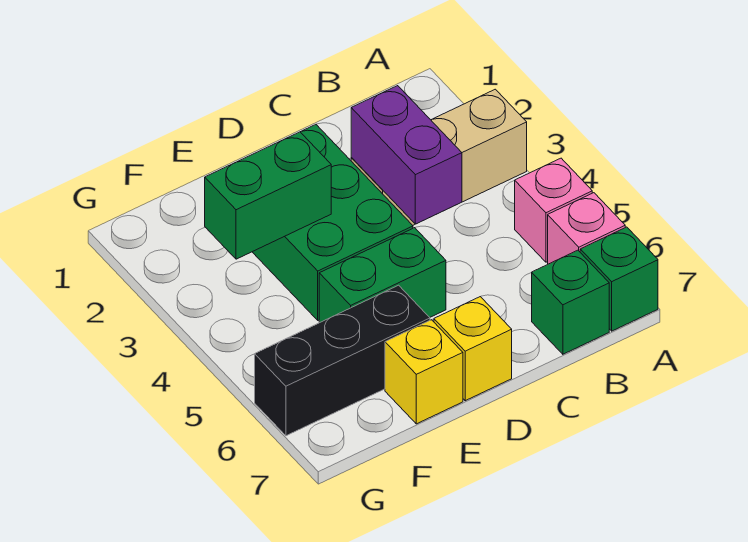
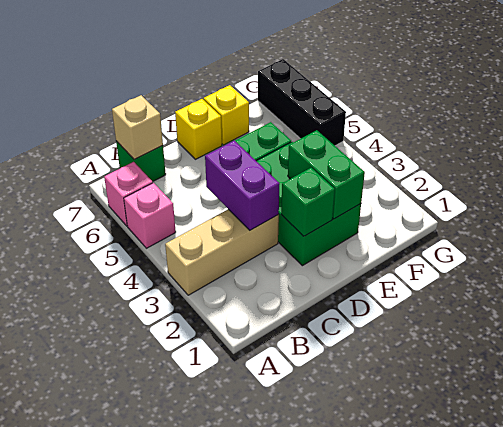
green brick A7 level 1 -> green brick D2 level 2
none -> tan brick B7 level 2
green brick E3:F3 level 2 -> green brick E2:E3 level 2
black brick E6:G6 level 1 -> black brick G5:G7 level 1

